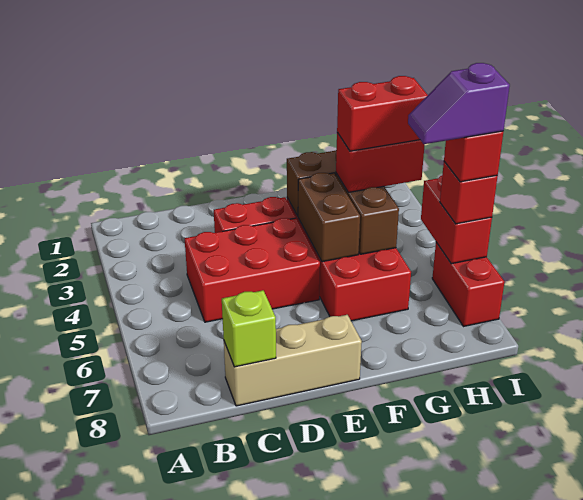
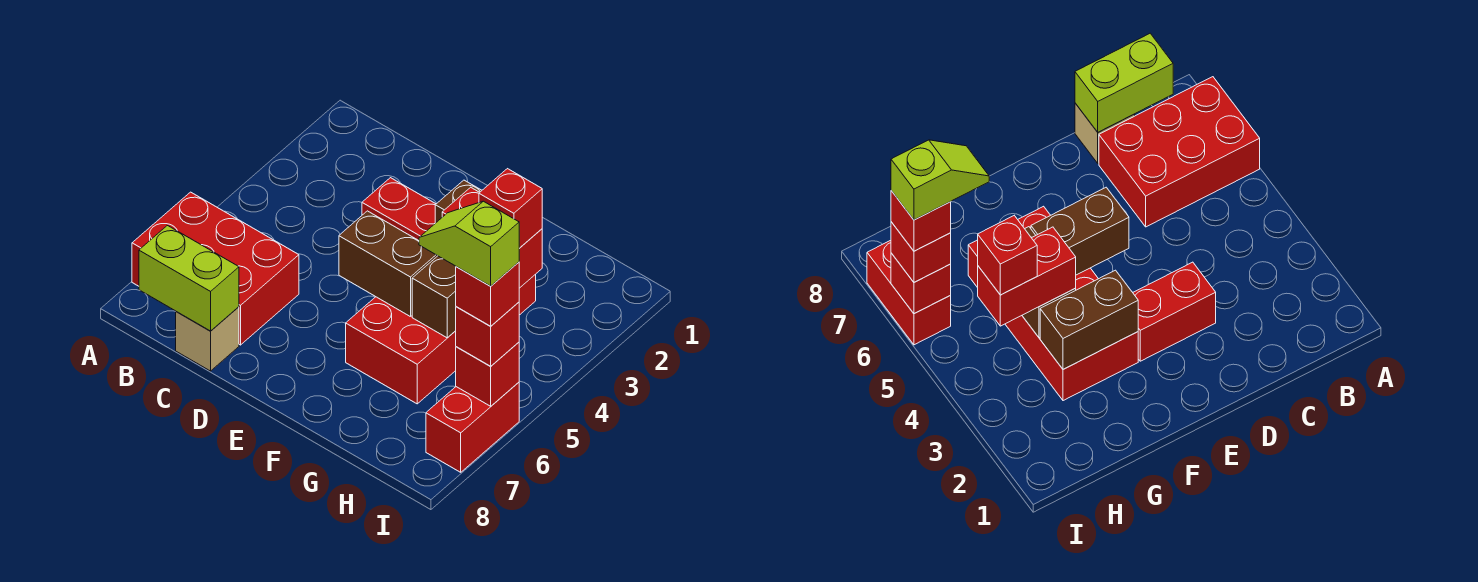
red brick C4:E5 level 1 -> red brick A6:C7 level 1
tan brick C8:E8 level 1 -> tan brick C8 level 1
lime brick C8 level 2 -> lime brick B8:C8 level 2
brown brick F4:F5 level 2 -> brown brick E5:F5 level 2
red brick G4:H4 level 4 -> red brick H4 level 4
purple slope H6:I6 level 5 top I -> lime slope H6:I6 level 5 top I
red brick I5:I6 level 2 -> red brick I6 level 2

